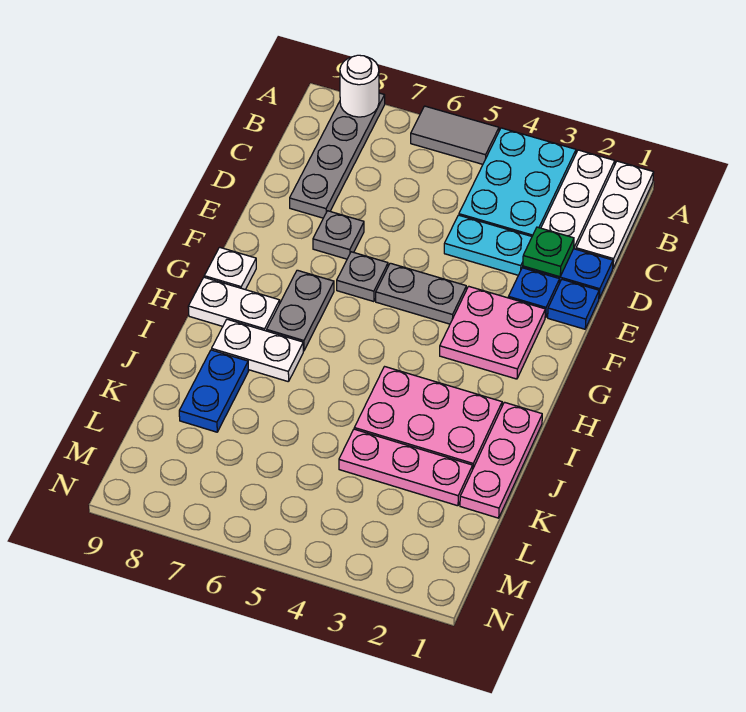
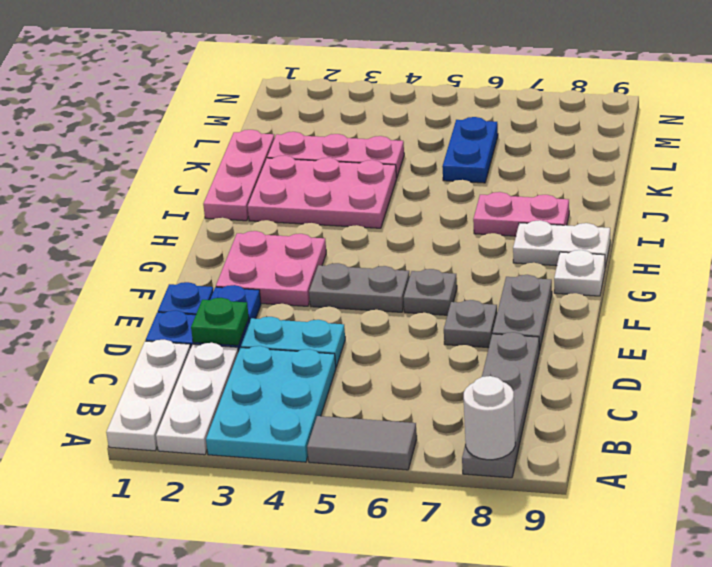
grey plate G7:H7 level 1 -> grey plate E8:F8 level 1
white plate I7:I8 level 1 -> pink plate I7:I8 level 1
blue plate J8:K8 level 1 -> blue plate K6:L6 level 1

